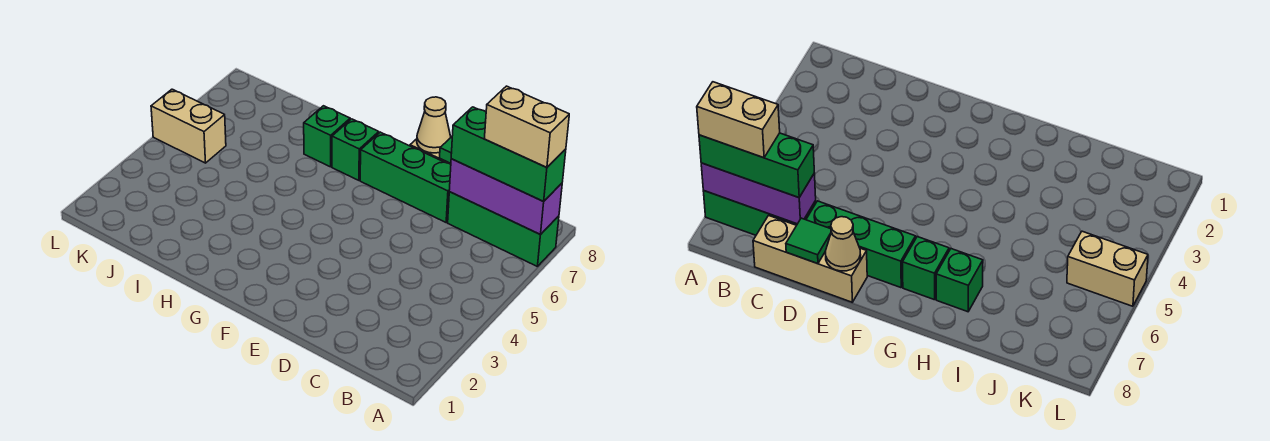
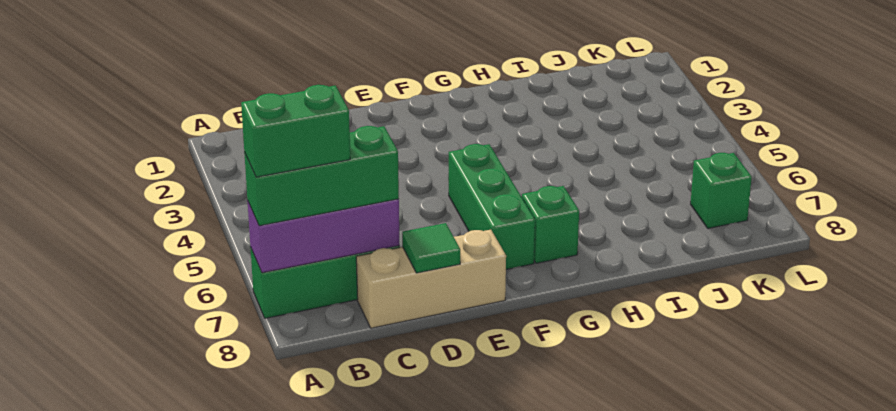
tan brick A7:B7 level 4 -> green brick A7:B7 level 4
green brick D7:F7 level 1 -> green brick F5:F7 level 1
tan cone E8 level 2 -> none
green brick H7 level 1 -> green brick K7 level 1
tan brick K5:L5 level 1 -> none

